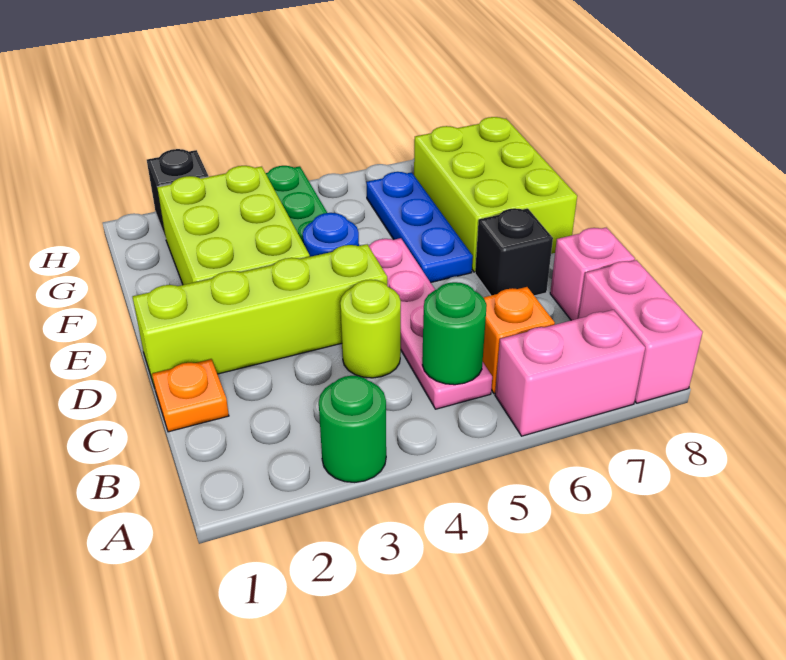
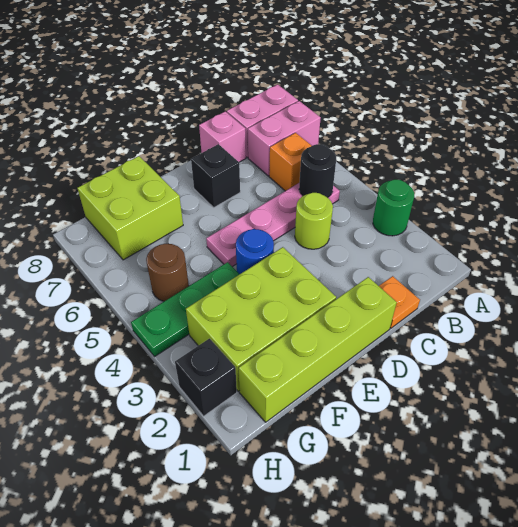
pink brick A6:A7 level 1 -> pink brick A7:B7 level 1
green round brick B5 level 2 -> black round brick B5 level 2
lime brick D1:D4 level 1 -> lime brick D1:G1 level 1
blue plate E6:G6 level 1 -> none
lime brick E7:G8 level 1 -> lime brick F7:G8 level 1
none -> brown round brick G5 level 1

